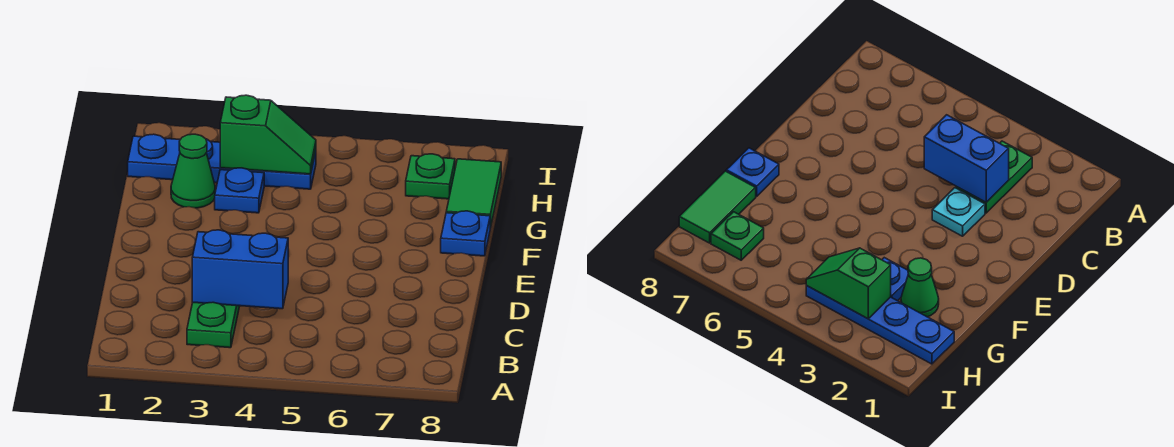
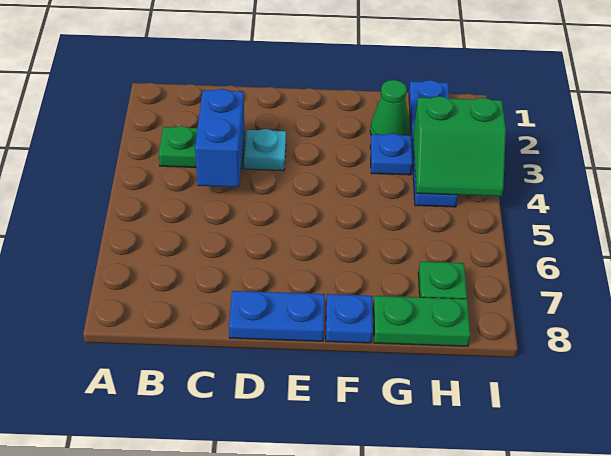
none -> blue plate D8:E8 level 1
green tile G8:H8 level 1 -> green plate G8:H8 level 1
green slope H3:H4 level 2 top 3 -> green slope H3:I4 level 2 top 3

